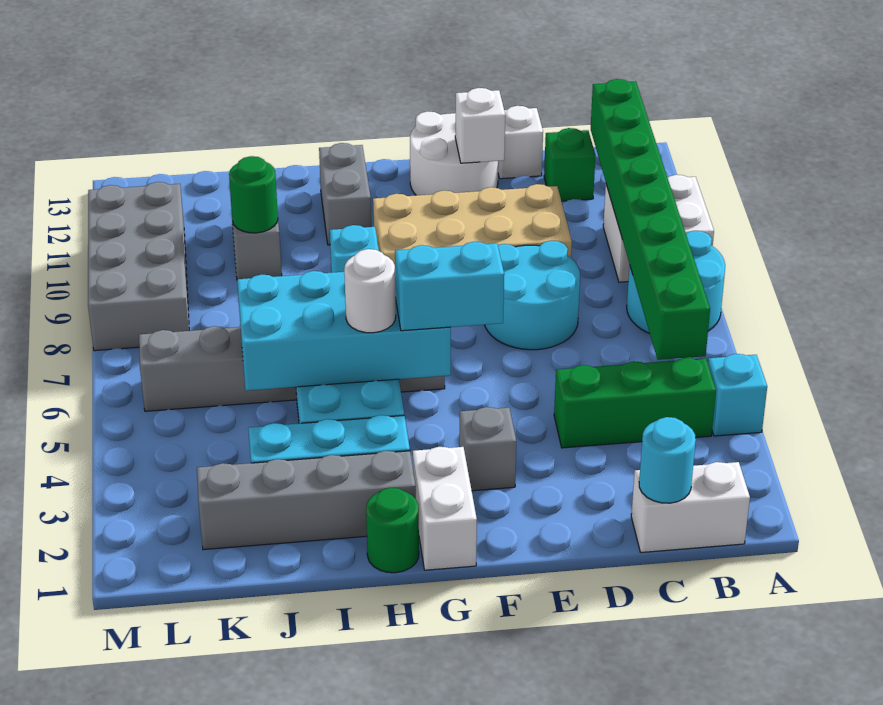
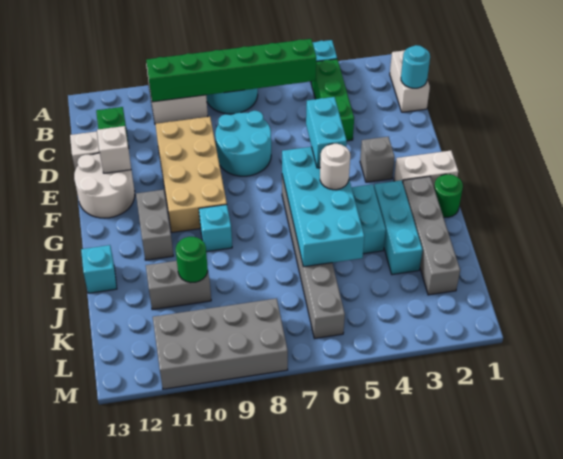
green brick B5:B12 level 2 -> green brick B5:B10 level 2
grey brick H11:H12 level 1 -> grey brick G11:H11 level 1
none -> cyan brick I13 level 1

